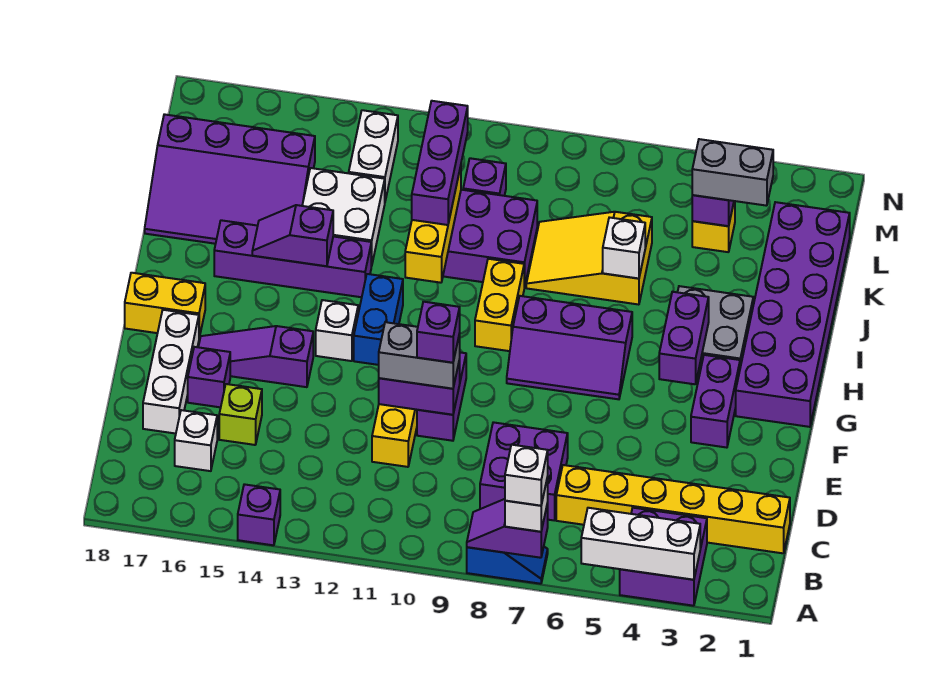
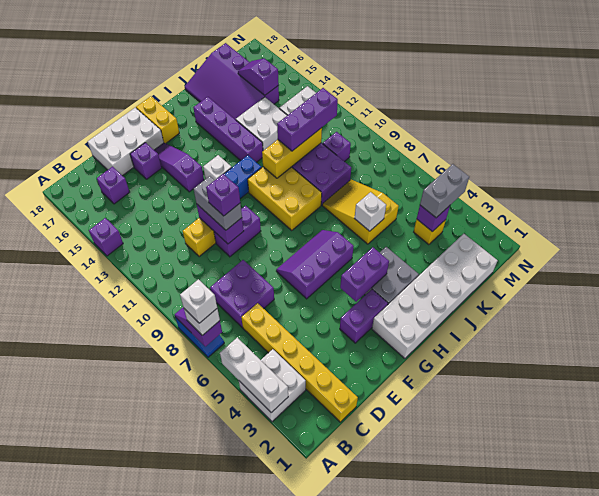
purple brick A3:B4 level 1 -> white brick A3:B4 level 1
white brick C16 level 1 -> purple brick C16 level 1
lime brick D15 level 1 -> none
white brick D17:F17 level 1 -> white brick D17:F18 level 1
purple brick G1:L2 level 1 -> white brick G1:L2 level 1
purple slope G6:H8 level 1 top H -> purple slope F6:H7 level 1 top 6
yellow brick H9:I9 level 1 -> yellow brick H9:I11 level 1
purple slope I14:I15 level 2 top 14 -> purple slope L15:L16 level 2 top 15
grey brick L3:L4 level 3 -> grey brick L4:M4 level 3

